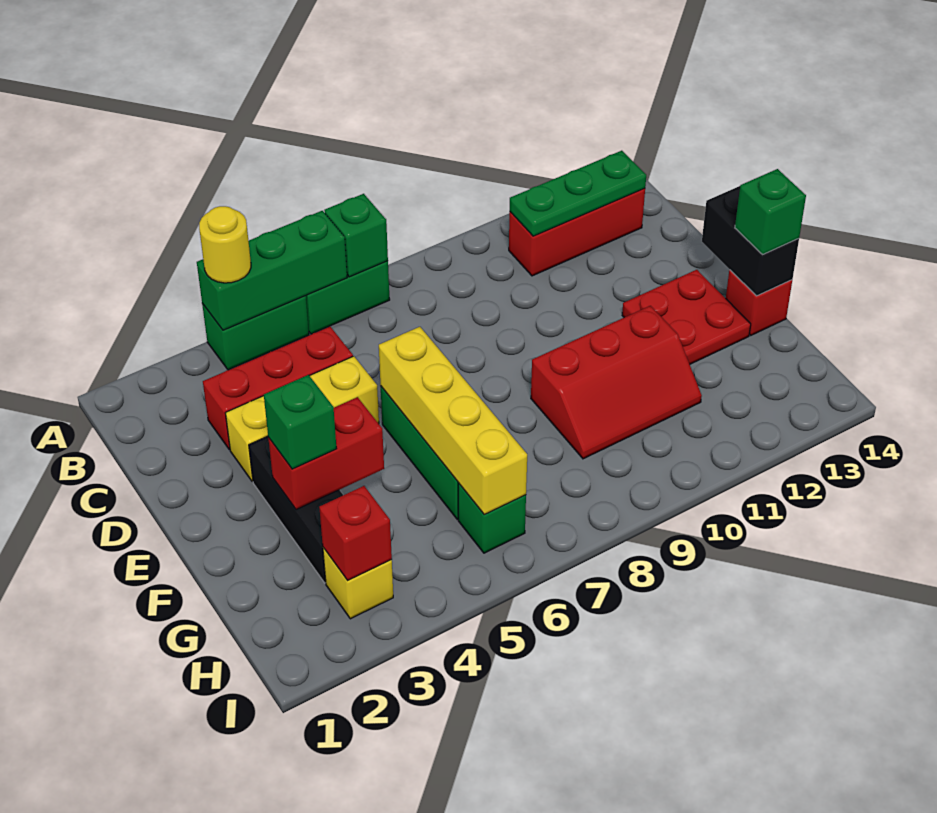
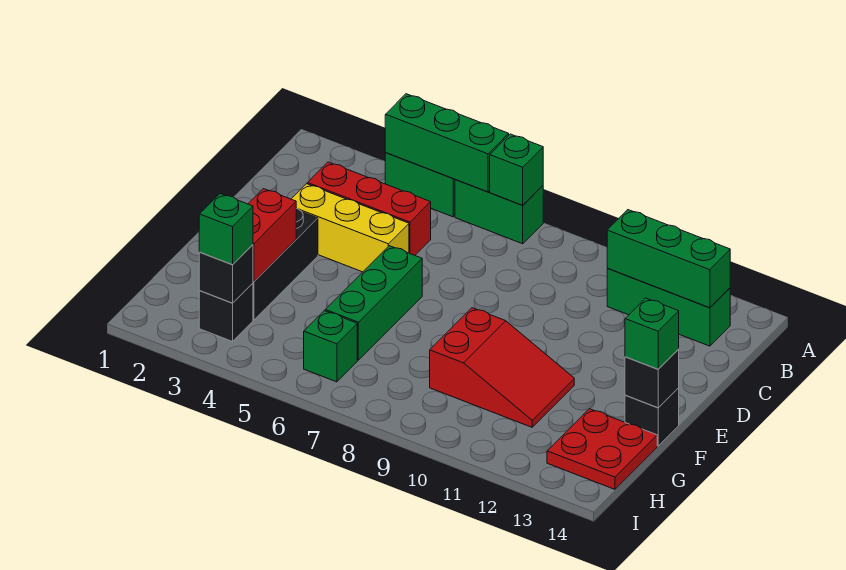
yellow round brick A4 level 3 -> none
red brick B11:B13 level 1 -> green brick B11:B13 level 1
green plate B11:B13 level 2 -> green brick B11:B13 level 2
yellow brick E6:H6 level 2 -> none
red plate E12:F13 level 1 -> red plate G13:H14 level 1
black brick E14:F14 level 2 -> black brick F14 level 2
red brick F3:F4 level 2 -> red brick F3:G3 level 2
green brick F3 level 3 -> green brick H3 level 3
red slope F9:G11 level 1 top F -> red slope F9:G11 level 1 top 9
red brick F14 level 1 -> black brick F14 level 1
yellow brick H3 level 1 -> black brick H3 level 1
red brick H3 level 2 -> black brick H3 level 2

